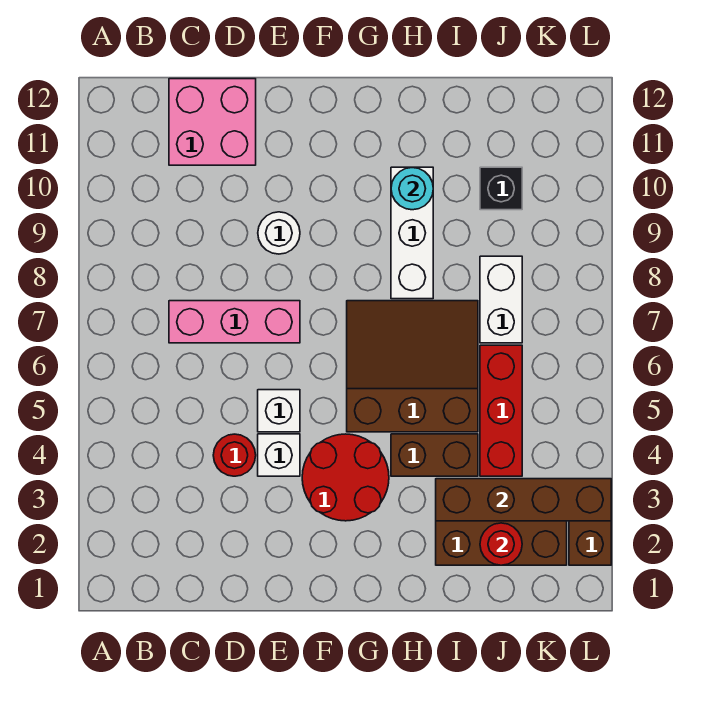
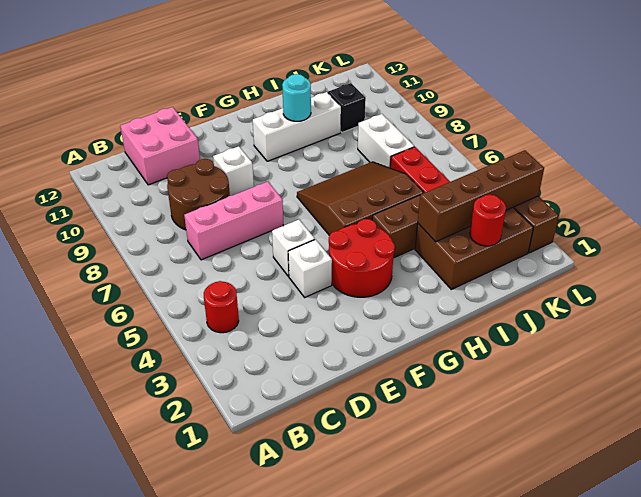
none -> brown round brick C8:D9 level 1
red round brick D4 level 1 -> red round brick B4 level 1
white round brick E9 level 1 -> white brick E9 level 1
white brick H8:H10 level 1 -> white brick G10:I10 level 1

